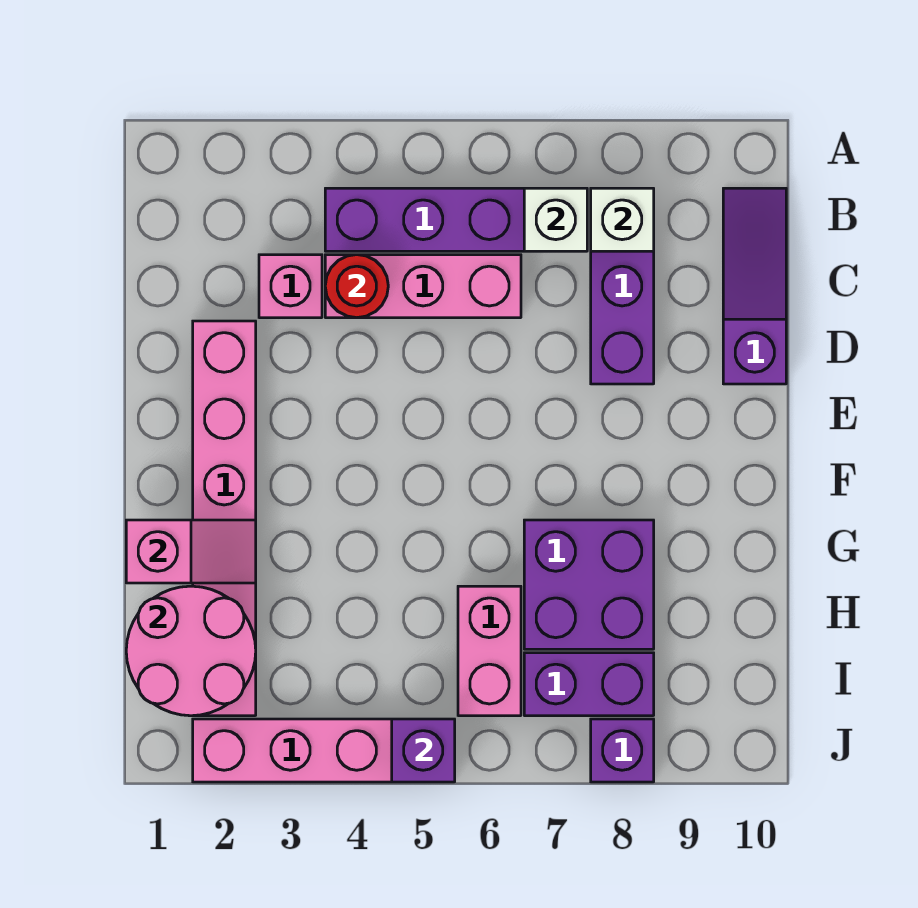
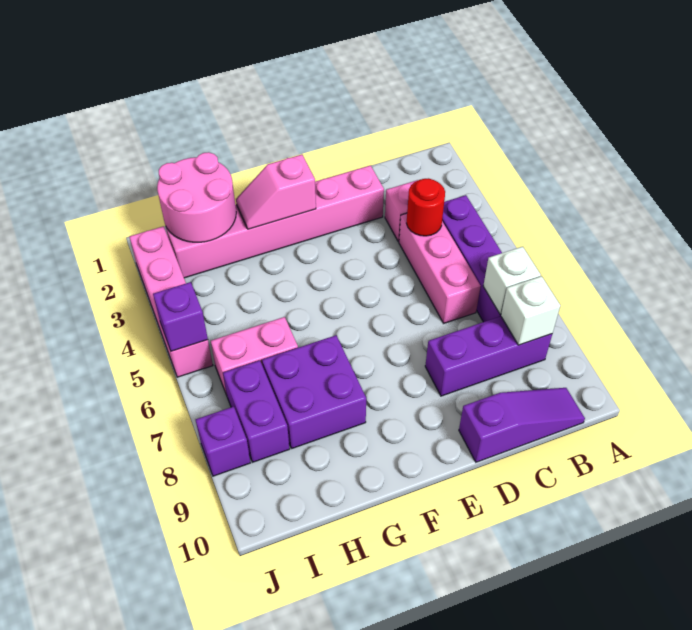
pink slope G1:G2 level 2 top 1 -> pink slope F2:G2 level 2 top F

